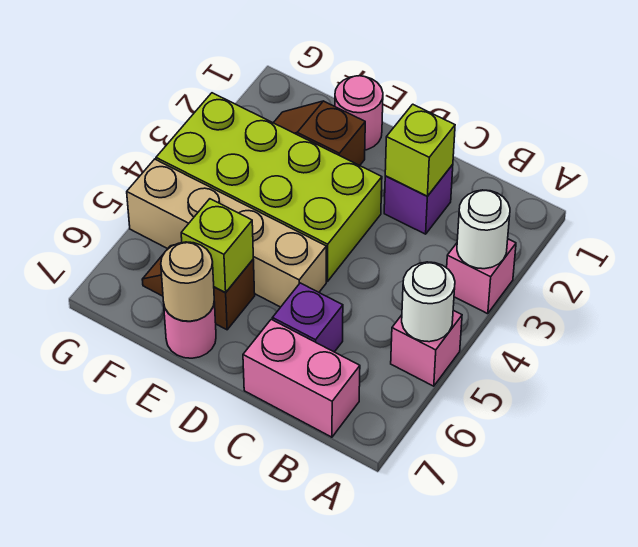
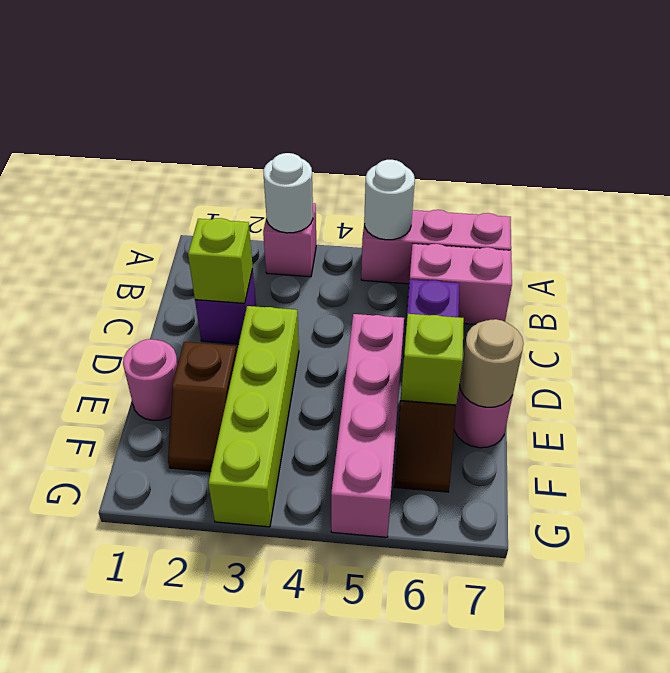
pink brick A5 level 1 -> pink brick A5:A7 level 1
pink brick B7:C7 level 1 -> pink brick B6:B7 level 1
lime brick D3:G4 level 1 -> lime brick D3:G3 level 1
tan brick D5:G5 level 1 -> pink brick D5:G5 level 1

